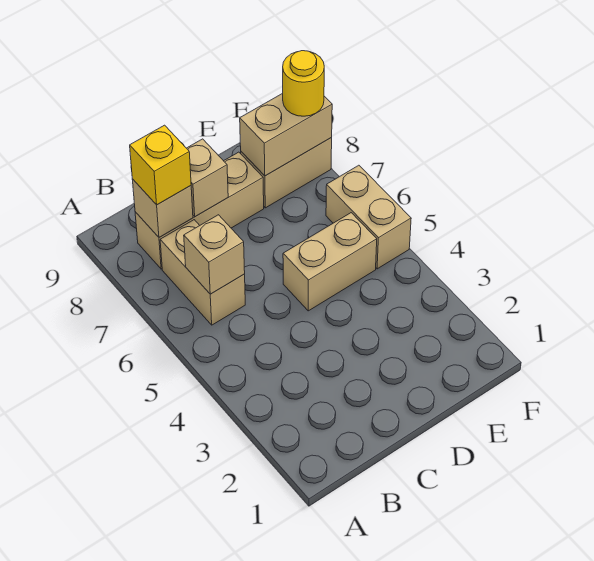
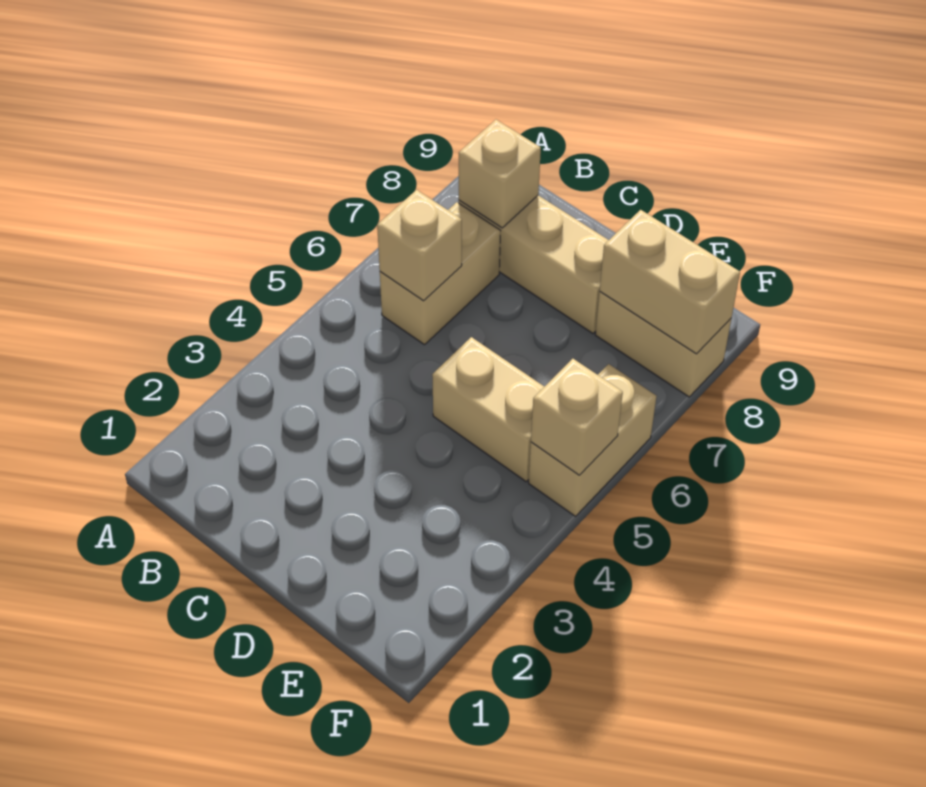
yellow brick B8 level 3 -> none
tan brick C8 level 2 -> tan brick F5 level 2
yellow round brick F8 level 3 -> none

